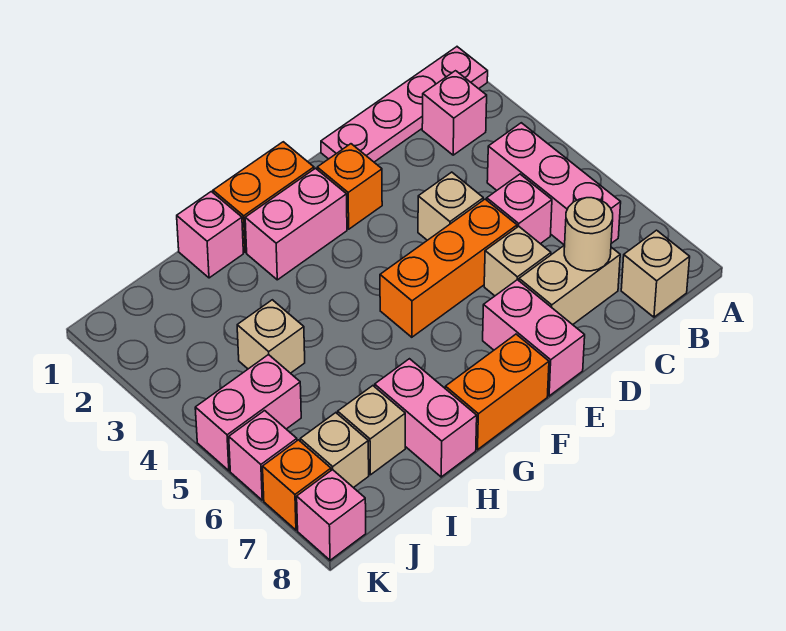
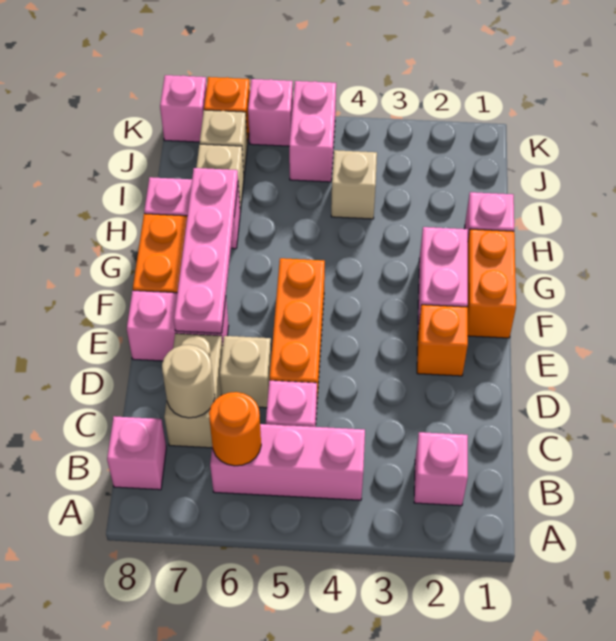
pink plate A1:D1 level 1 -> pink plate E7:H7 level 2
none -> orange round brick B6 level 2
tan brick B8 level 1 -> pink brick B8 level 1
tan brick D4 level 1 -> none

